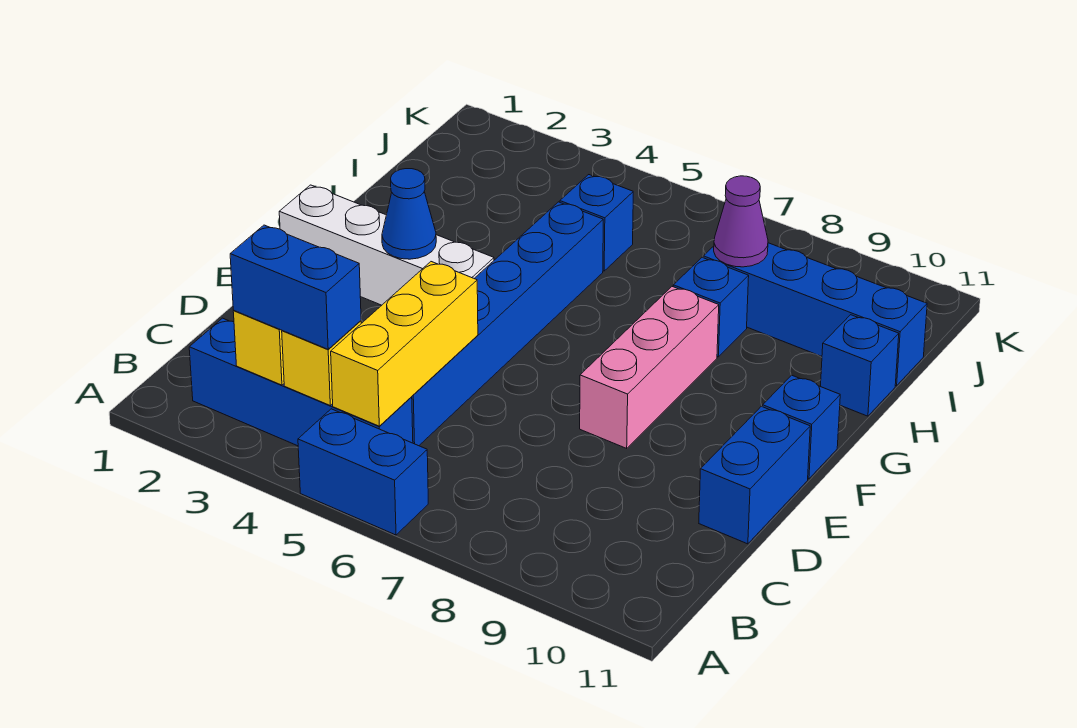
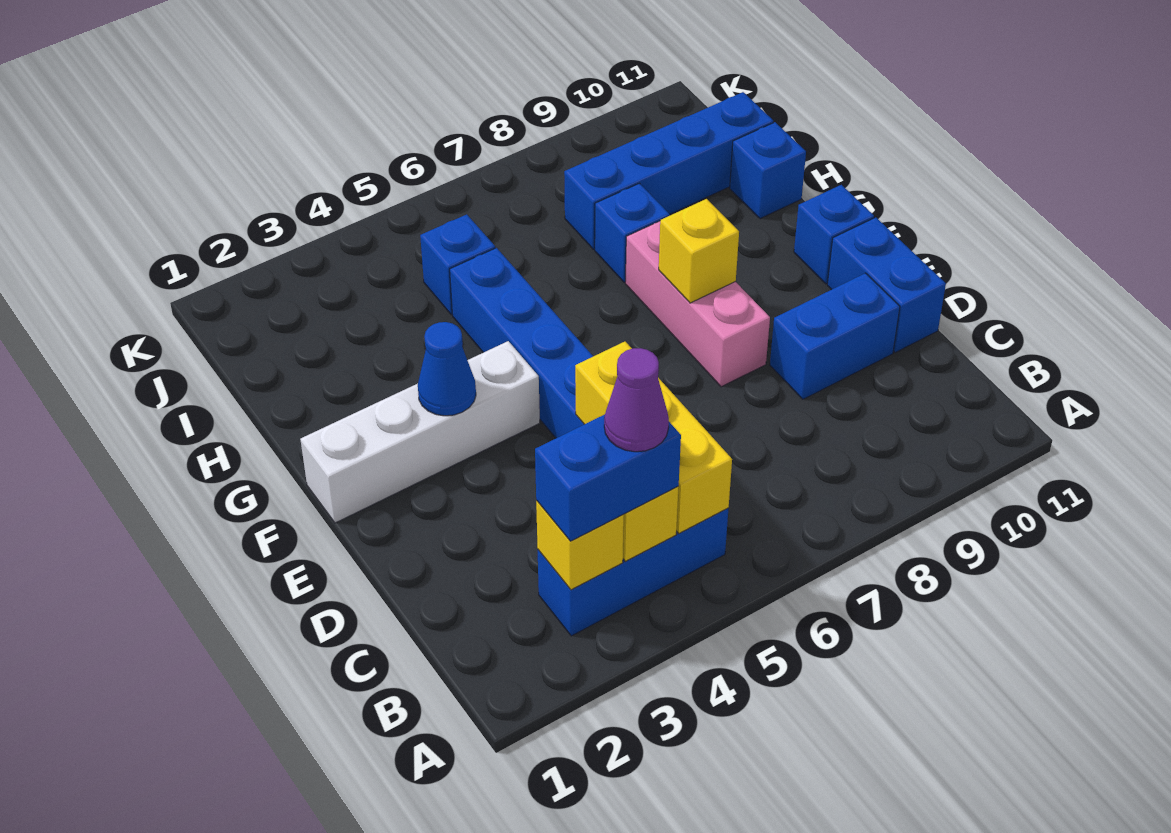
blue brick A5:A6 level 1 -> blue brick D9:D10 level 1
blue brick B2:B5 level 1 -> blue brick B3:B5 level 1
none -> yellow brick F8 level 2
purple cone I8 level 2 -> purple cone B4 level 4

